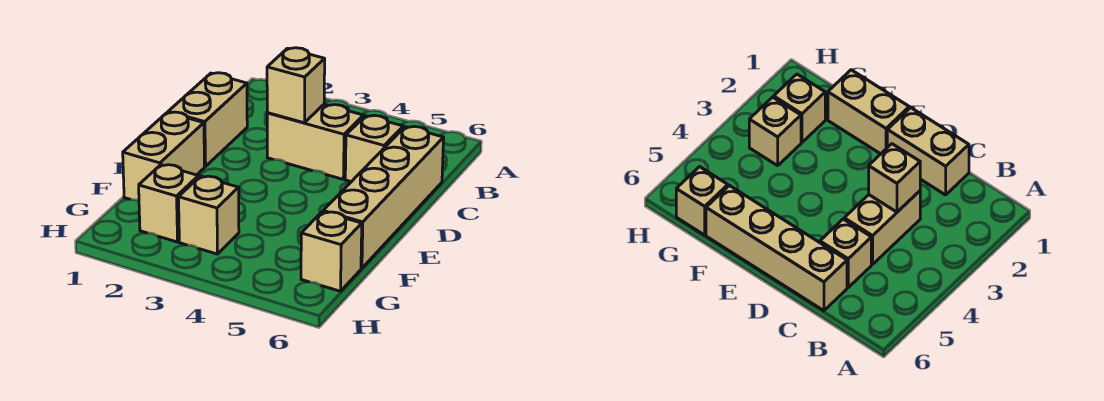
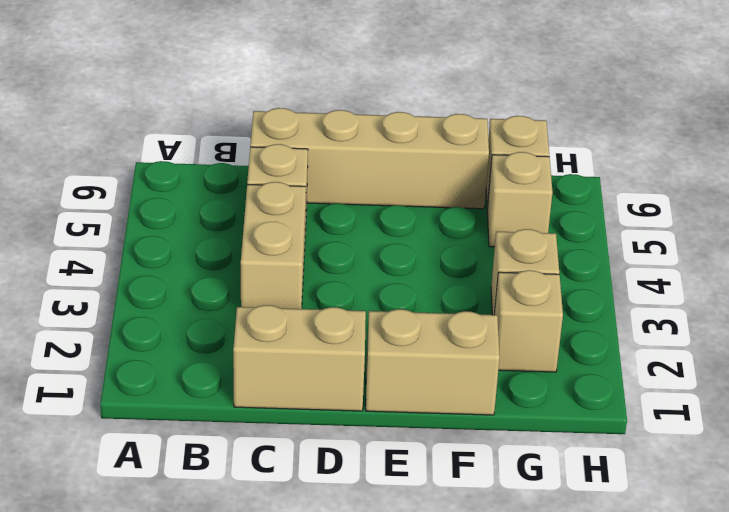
tan brick C3 level 2 -> tan brick G5 level 1

